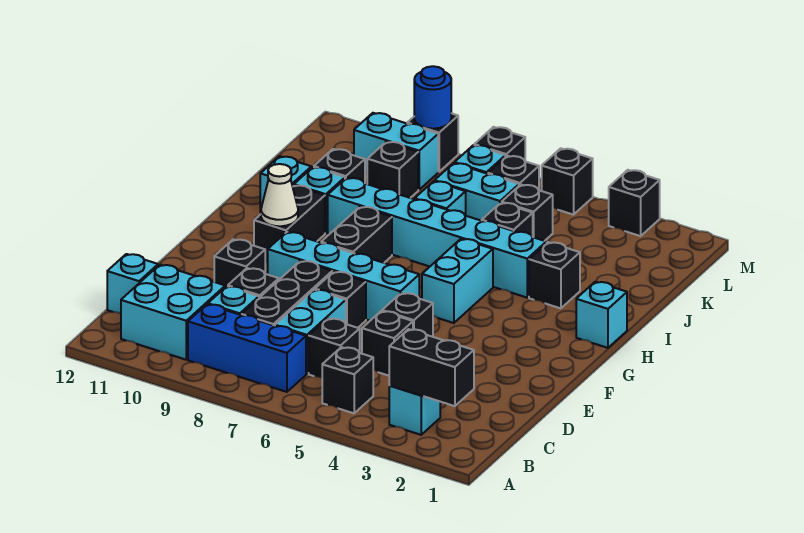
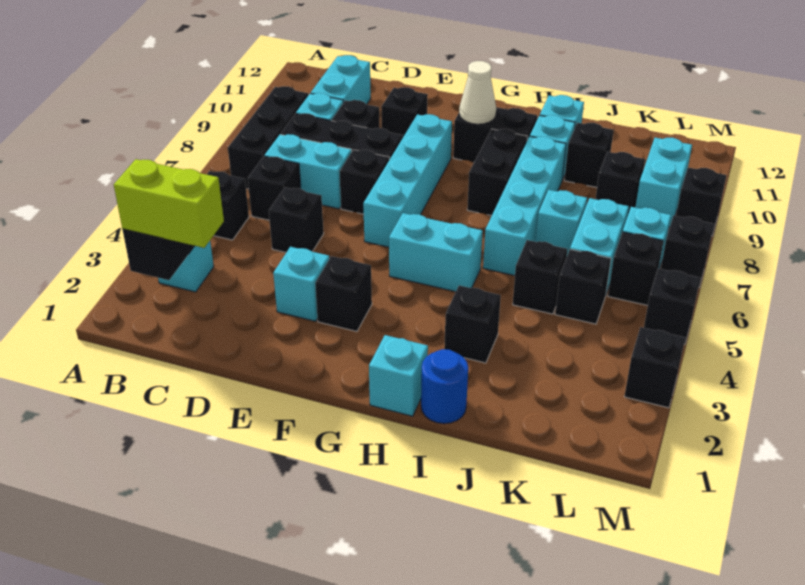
none -> lime brick B2:C2 level 3
blue brick B7:B9 level 1 -> black brick B7:B9 level 1
cyan brick B10:C11 level 1 -> cyan brick C10:C11 level 1
cyan brick C12 level 1 -> cyan brick E3 level 1
black brick E5 level 1 -> black brick F3 level 1
black brick G8:H8 level 1 -> black brick H8:H9 level 1
cyan brick I4:I9 level 1 -> cyan brick I6:I9 level 1
blue round brick M9 level 2 -> blue round brick I1 level 1

